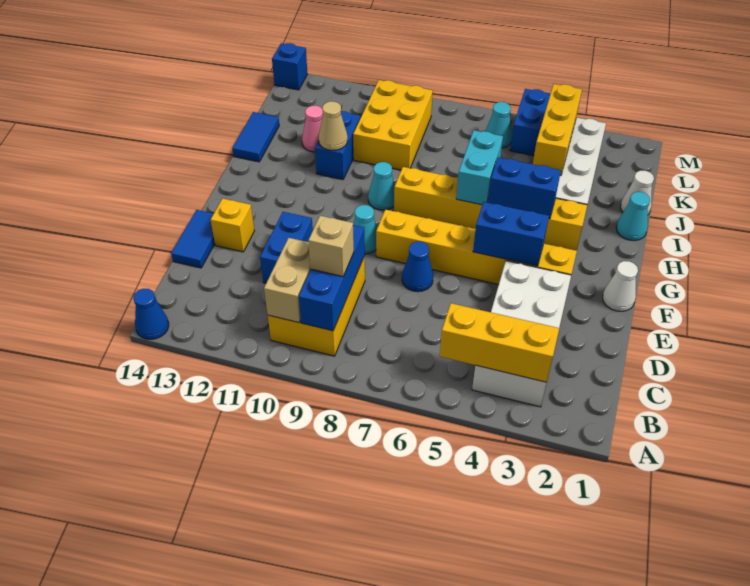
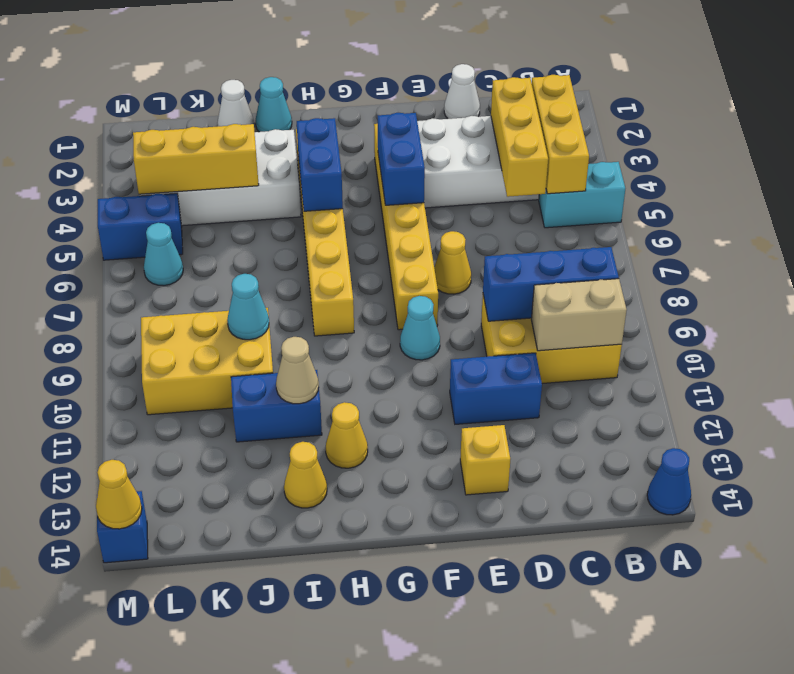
none -> yellow brick C3:C5 level 2
tan brick C9 level 3 -> none
blue tile D14:E14 level 1 -> none
blue cone E7 level 1 -> yellow cone E7 level 1
white cone F1 level 1 -> white cone D1 level 1
cyan brick H6:I6 level 2 -> cyan brick A5:B5 level 1
cyan cone H9 level 1 -> cyan cone J9 level 2
none -> yellow cone H12 level 1
none -> yellow cone I13 level 1
blue tile I14:J14 level 1 -> none
pink cone J12 level 1 -> none
none -> yellow cone M14 level 2

